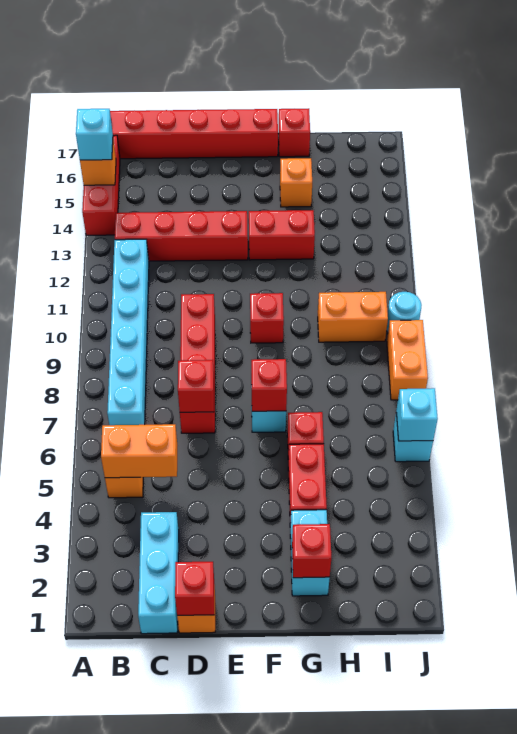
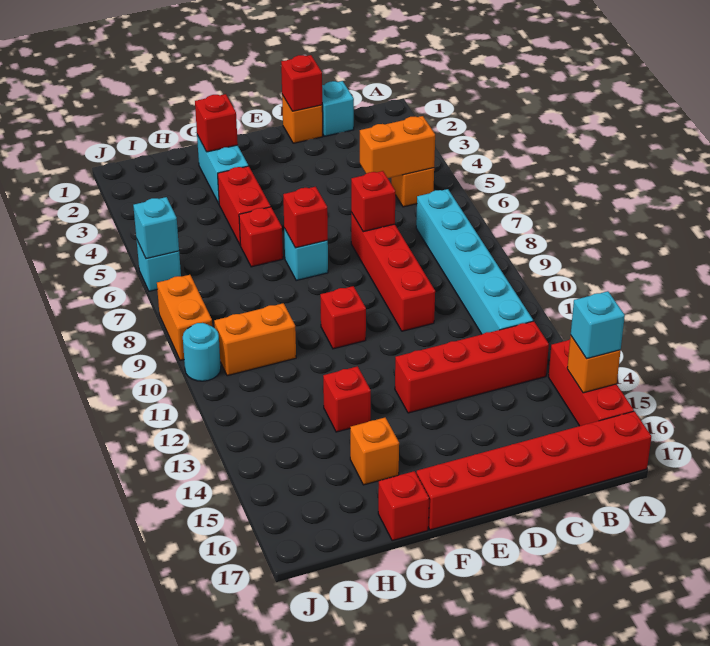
cyan brick C1:C3 level 1 -> cyan brick C1 level 1
red brick F13:G13 level 1 -> red brick G13 level 1

